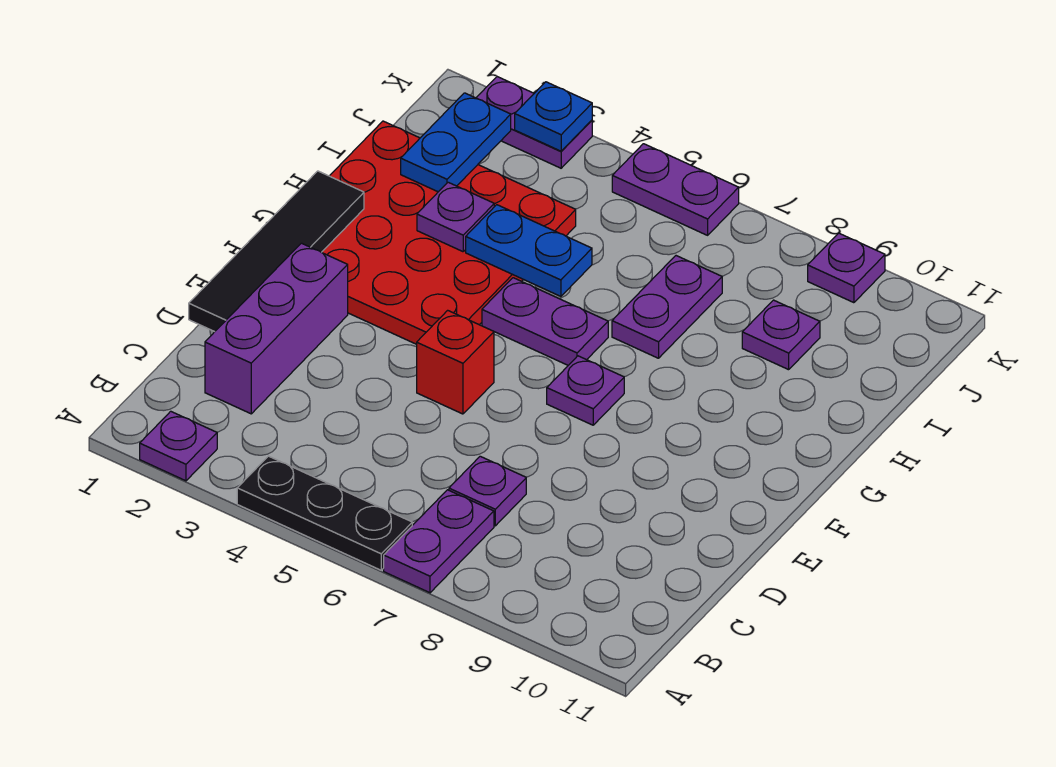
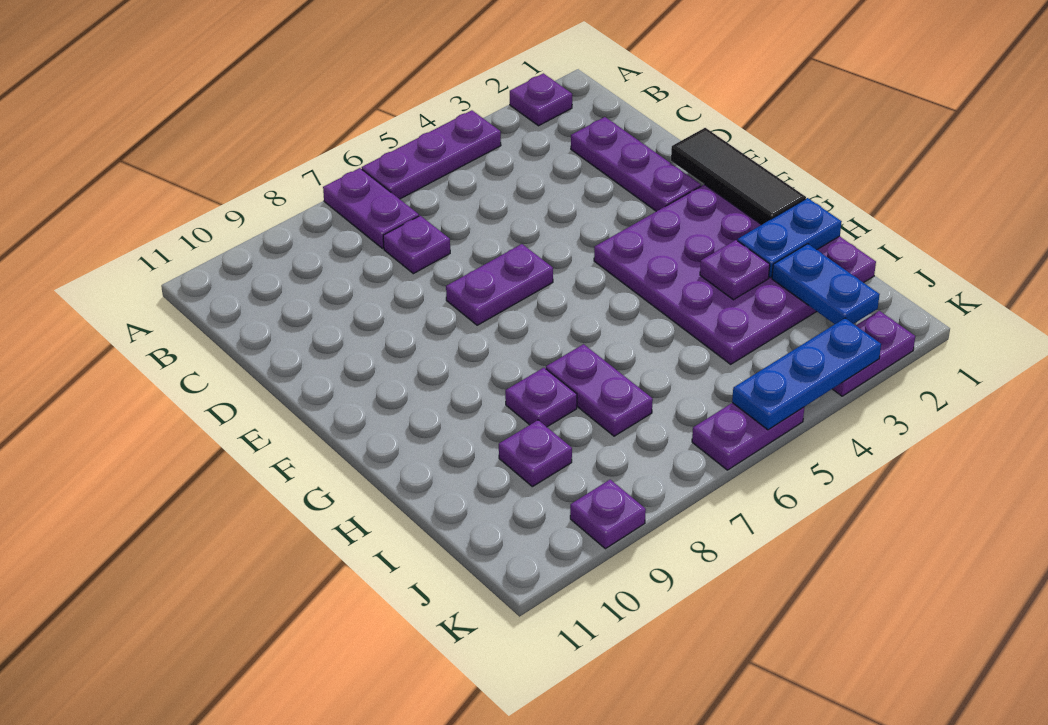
black plate A4:A6 level 1 -> purple plate A4:A6 level 1
purple brick C2:E2 level 1 -> purple plate C2:E2 level 1
black tile D1:G1 level 2 -> black tile E1:G1 level 2
red brick E5 level 1 -> none
red plate F1:I4 level 1 -> purple plate F1:I4 level 1
purple plate F7 level 1 -> purple plate H8 level 1
purple plate G5:G6 level 1 -> purple plate E6:E7 level 1
blue plate H4:H5 level 2 -> blue plate H1:H2 level 2
blue plate K3 level 2 -> blue plate K3:K5 level 2

